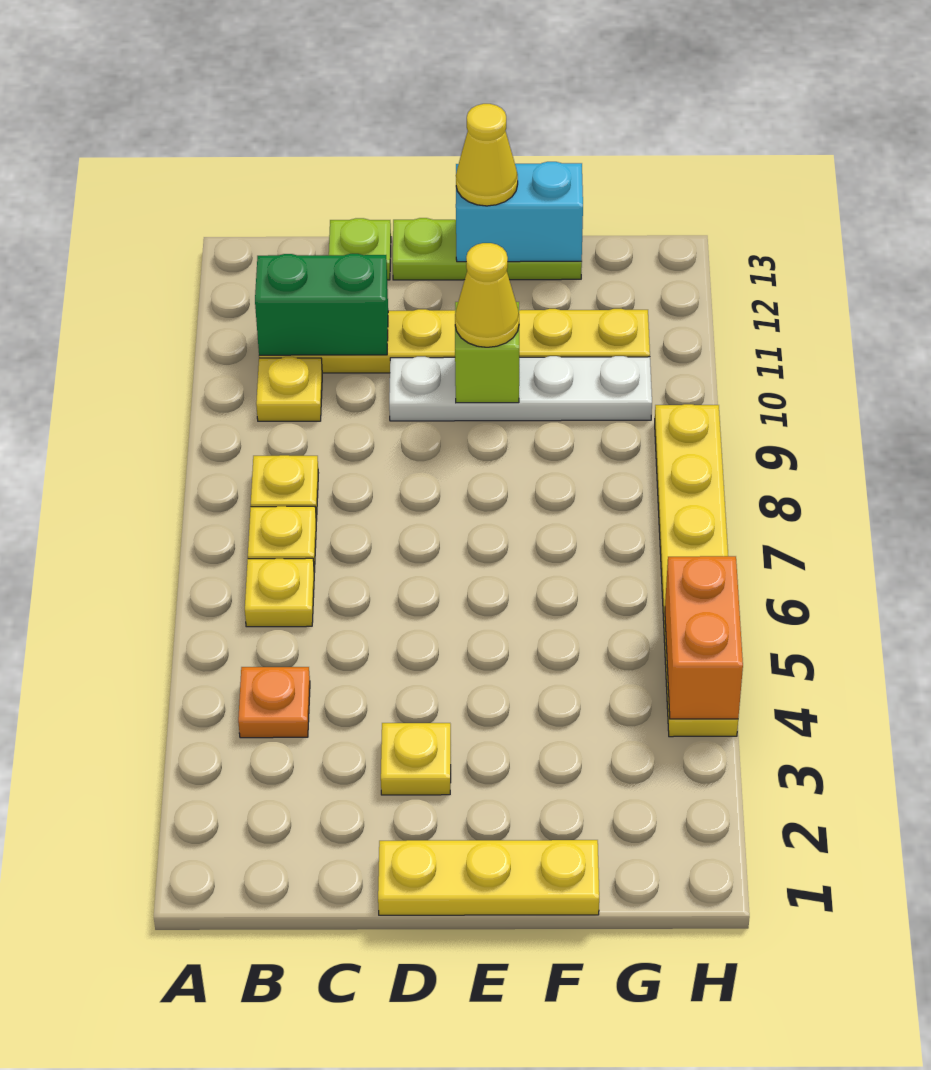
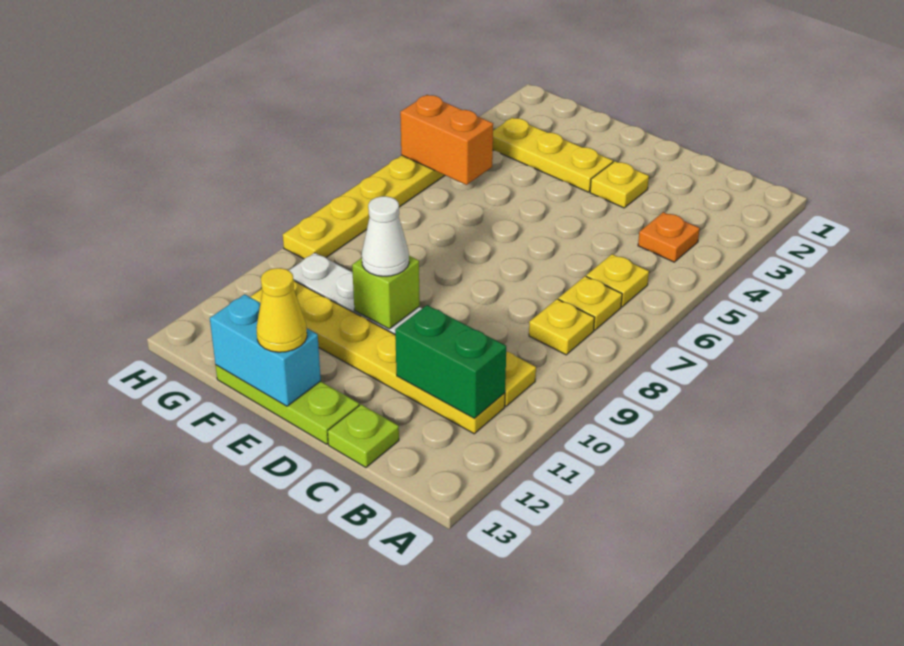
yellow plate D1:F1 level 1 -> yellow plate E3:G3 level 1
yellow cone E10 level 3 -> white cone E10 level 3
orange brick H4:H5 level 2 -> orange brick G5:H5 level 2

